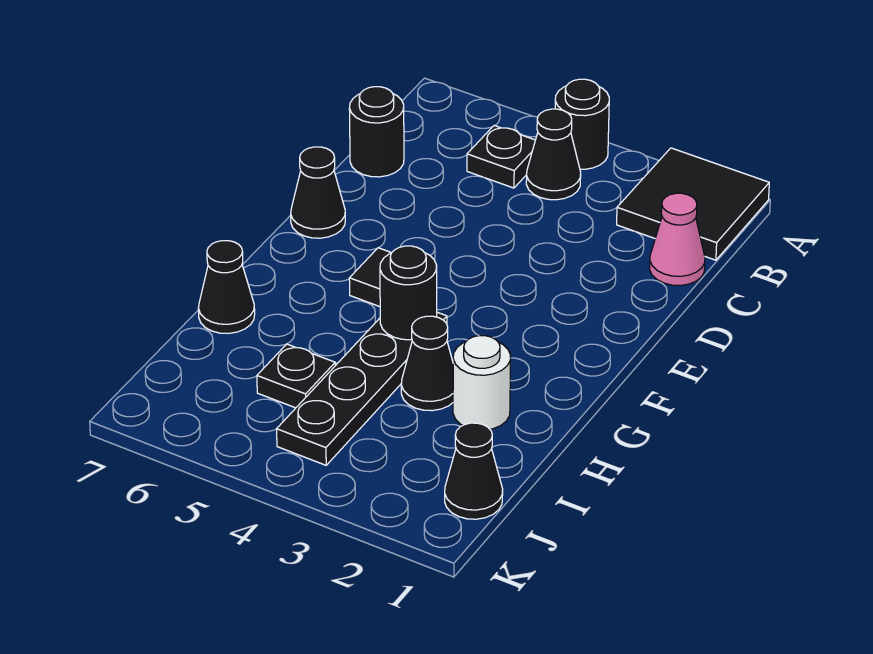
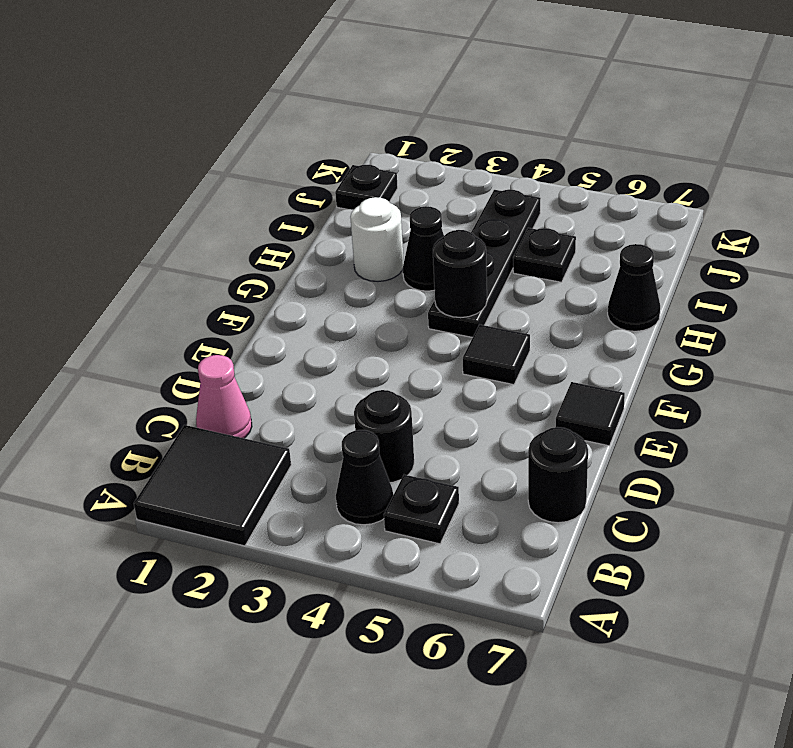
black round brick A4 level 1 -> black round brick C4 level 1
black cone E7 level 1 -> black tile E7 level 1
black cone J1 level 1 -> black plate J1 level 1

